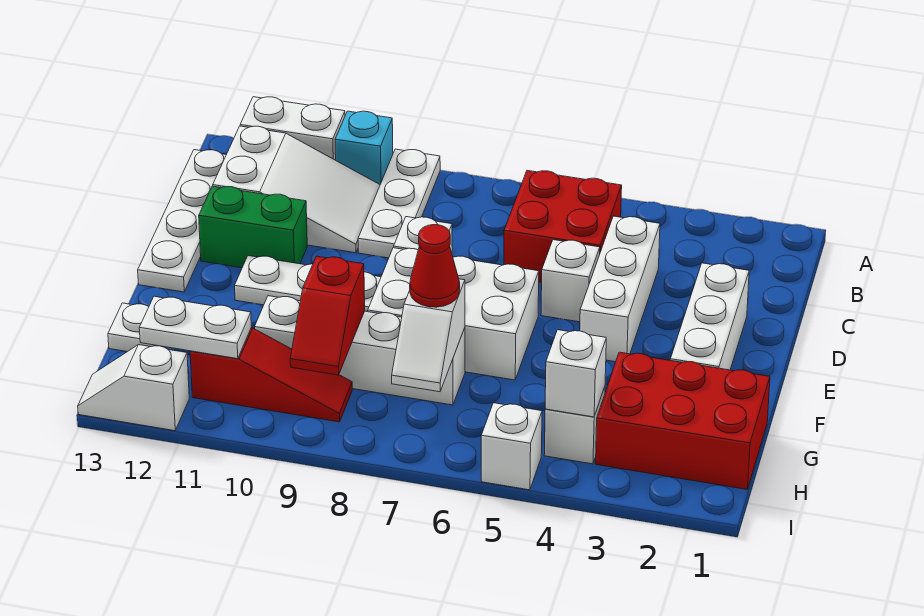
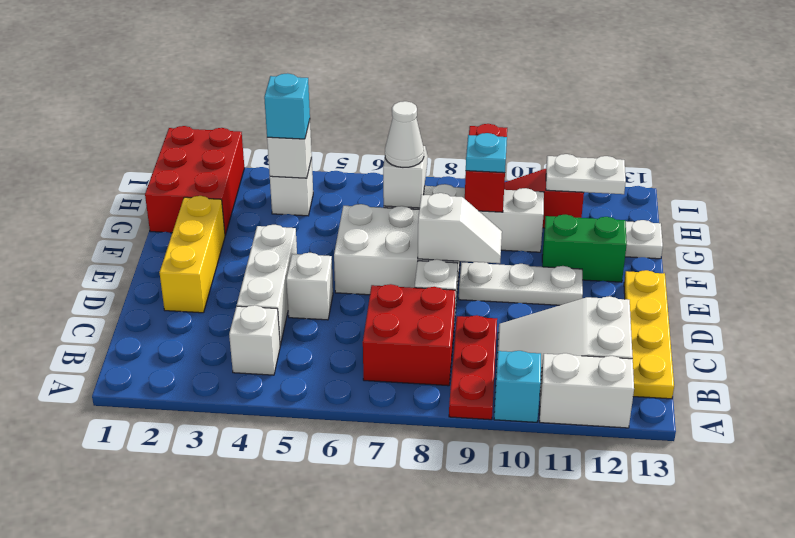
white plate A9:C9 level 1 -> red plate A9:C9 level 1
red brick B5:C6 level 1 -> red brick B7:C8 level 1
white plate B13:E13 level 1 -> yellow plate B13:E13 level 1
white brick D2:F2 level 1 -> yellow brick D2:F2 level 1
green brick D11:D12 level 1 -> green brick F11:F12 level 1
red brick G1:H3 level 1 -> red brick G1:I2 level 1
red cone G7 level 3 -> white cone G7 level 3
red slope G9:H9 level 2 top G -> red brick G9:H9 level 2
none -> cyan plate G9 level 3
none -> cyan brick H4 level 3
white brick I5 level 1 -> white brick B4 level 1
white slope I12:I13 level 1 top 12 -> white slope E8:E9 level 2 top 8

